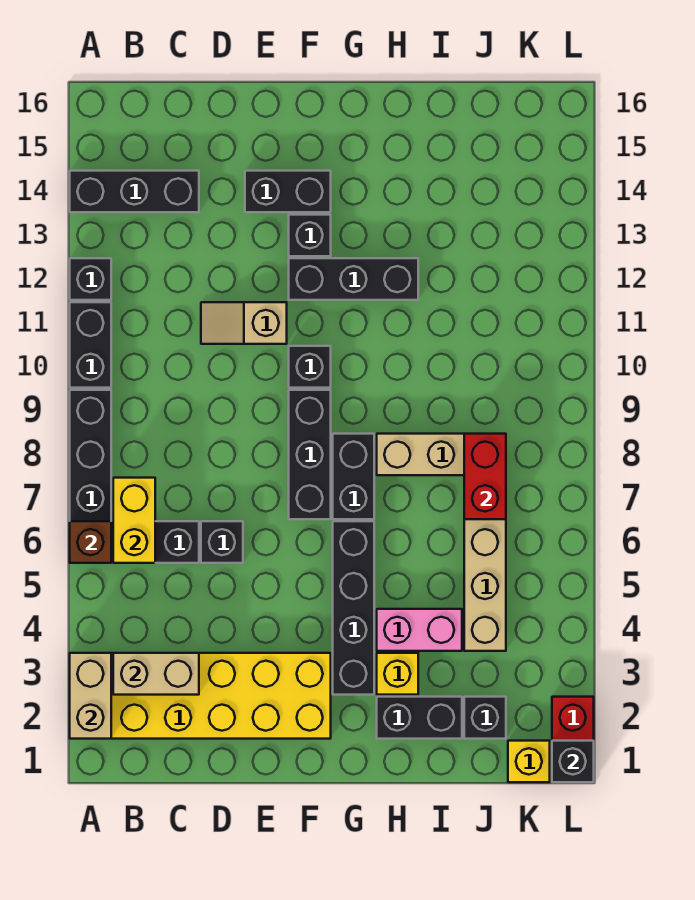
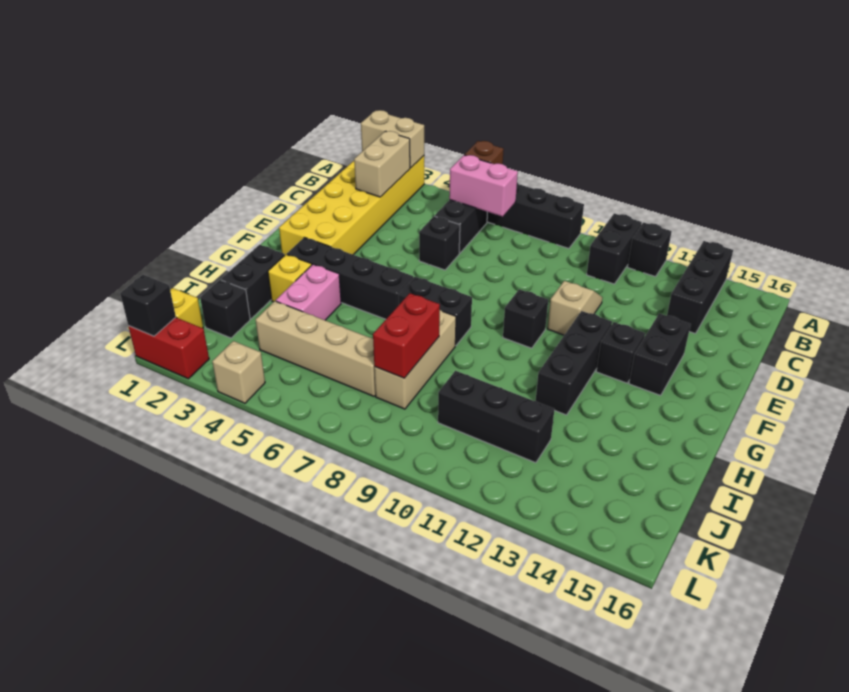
black brick A10:A11 level 1 -> black brick A11:B11 level 1
yellow brick B6:B7 level 2 -> pink brick B6:B7 level 2
black brick F7:F9 level 1 -> black brick J10:J12 level 1
red brick J7:J8 level 2 -> red brick I8:J8 level 2
none -> tan brick L4 level 1

